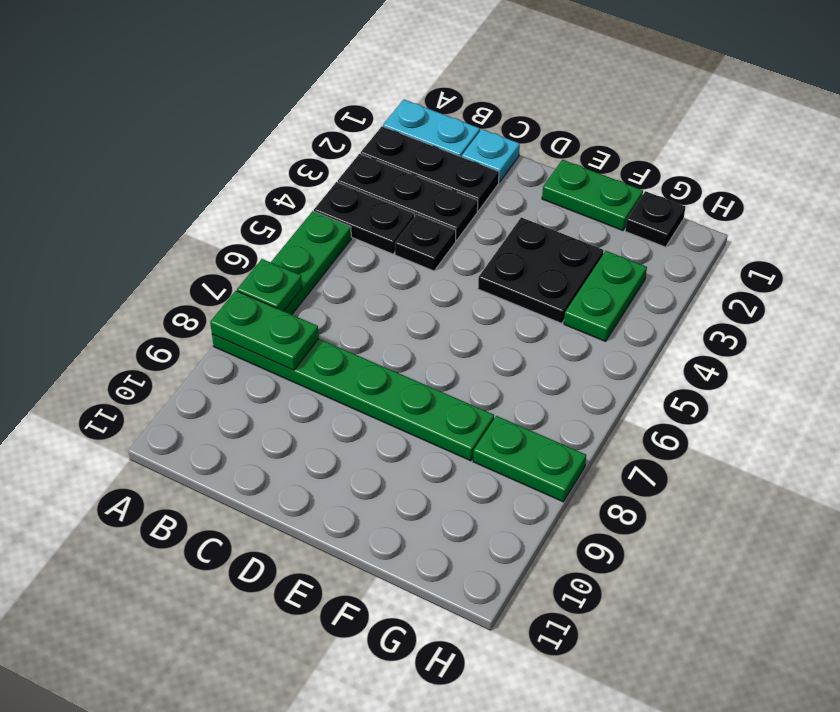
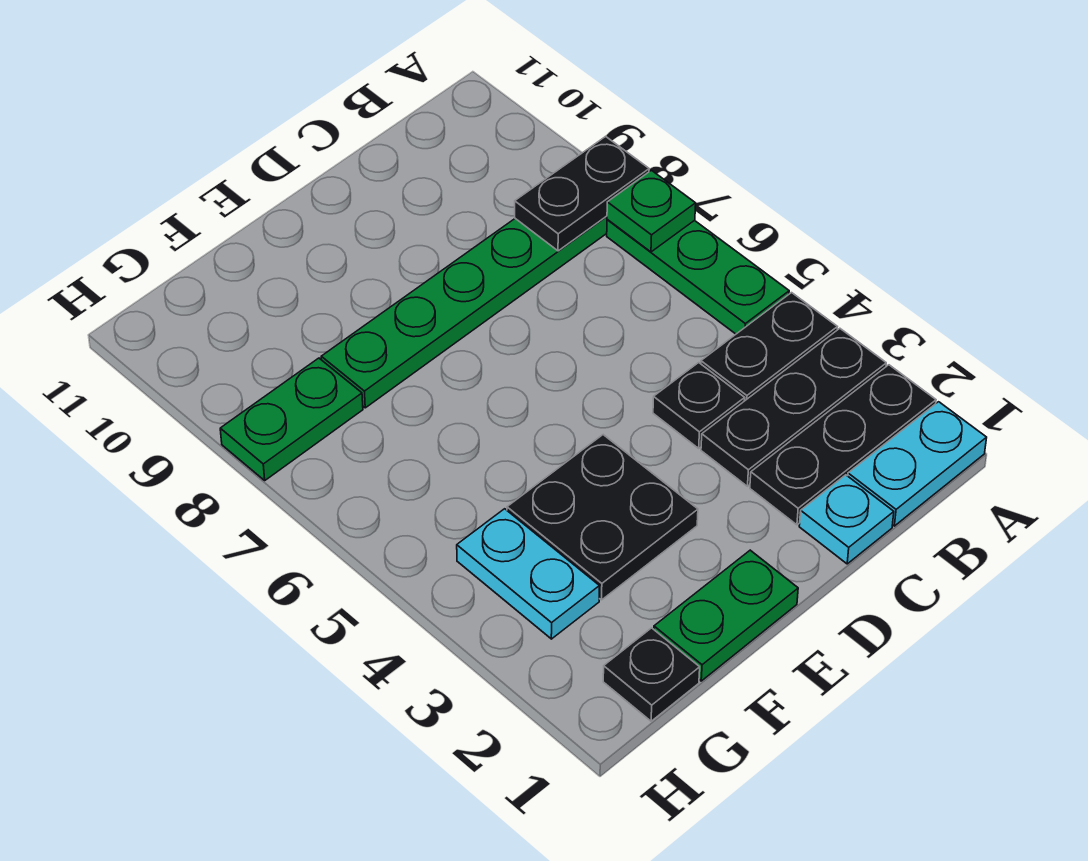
green plate A8:B8 level 2 -> black plate A8:B8 level 2
green plate G3:G4 level 1 -> cyan plate G3:G4 level 1

